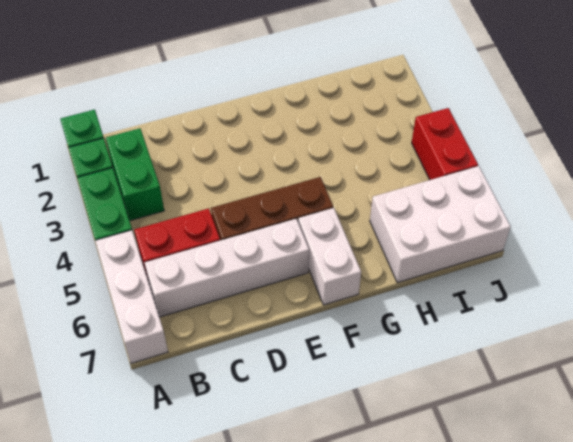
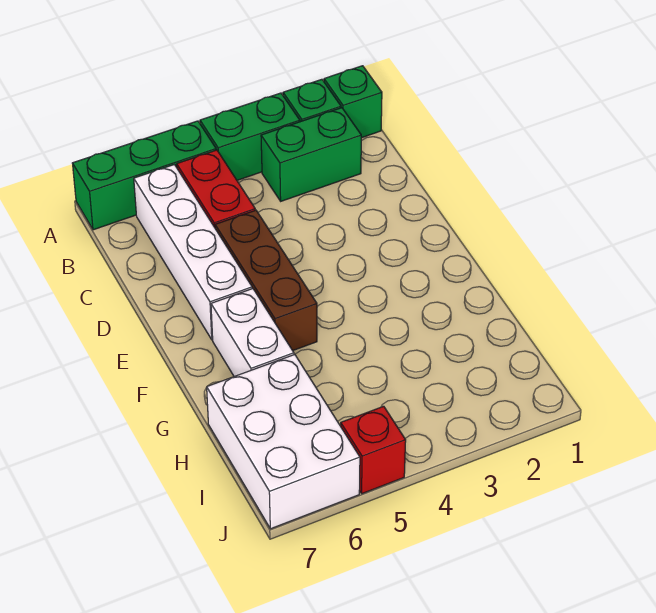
white brick A5:A7 level 1 -> green brick A5:A7 level 1
white brick F6:F7 level 1 -> white brick F6:G6 level 1
red brick J4:J5 level 1 -> red brick J5 level 1

